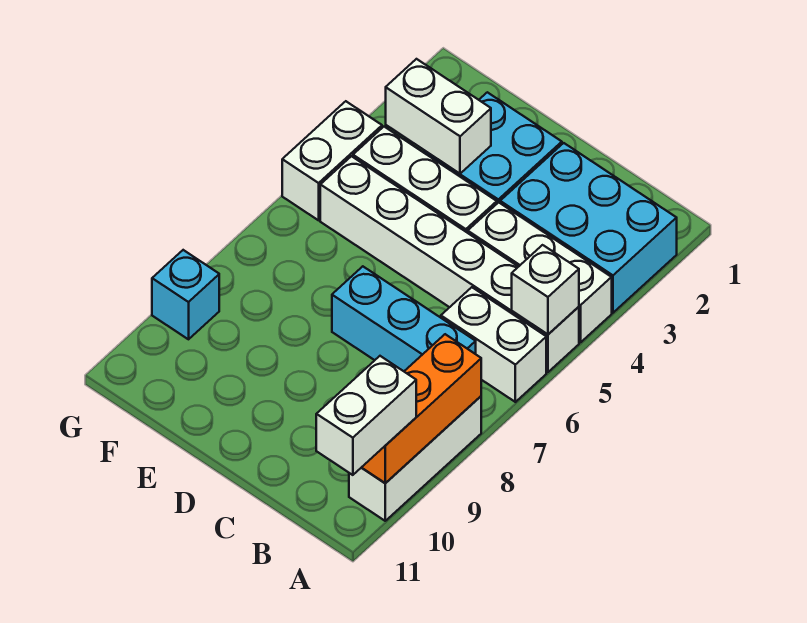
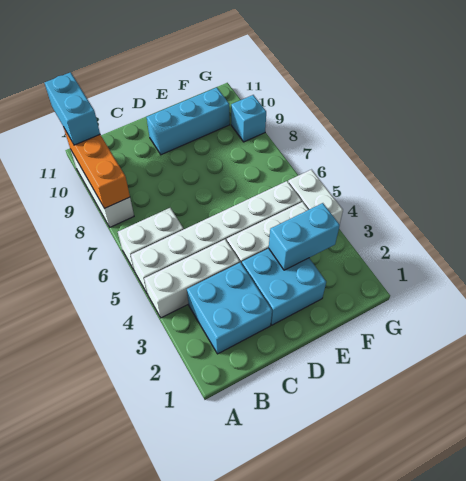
cyan brick A2:C3 level 1 -> cyan brick B2:C3 level 1
white brick A5 level 2 -> none
white brick A10:A11 level 3 -> cyan brick A10:A11 level 3
cyan brick B7:D7 level 1 -> cyan brick D10:F10 level 1
white brick E3:F3 level 2 -> cyan brick E3:F3 level 2

